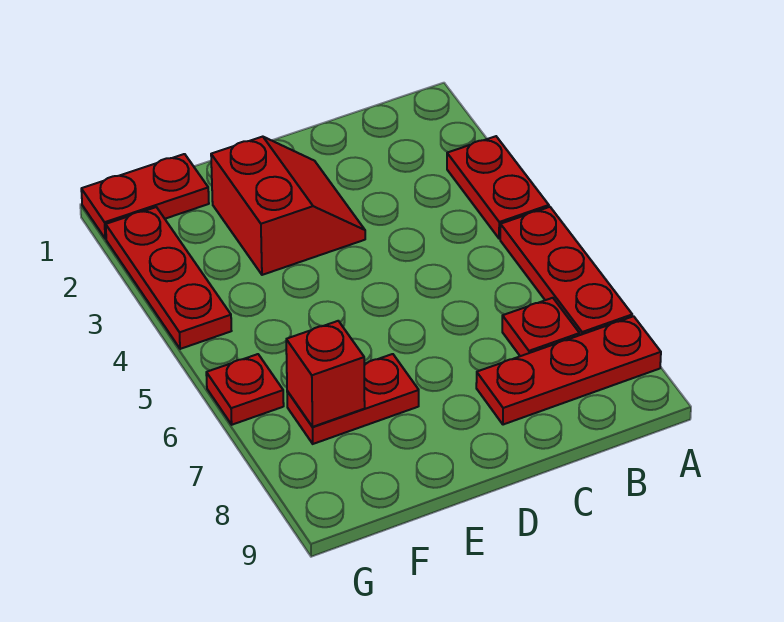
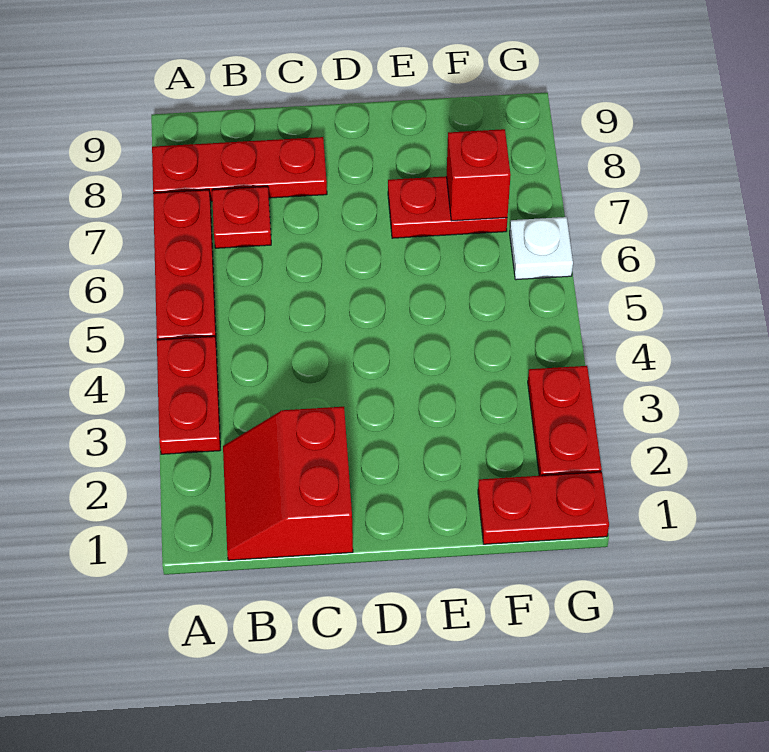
red slope D2:E3 level 1 top E -> red slope B1:C2 level 1 top C
red plate G2:G4 level 1 -> red plate G2:G3 level 1
red plate G6 level 1 -> white plate G6 level 1

